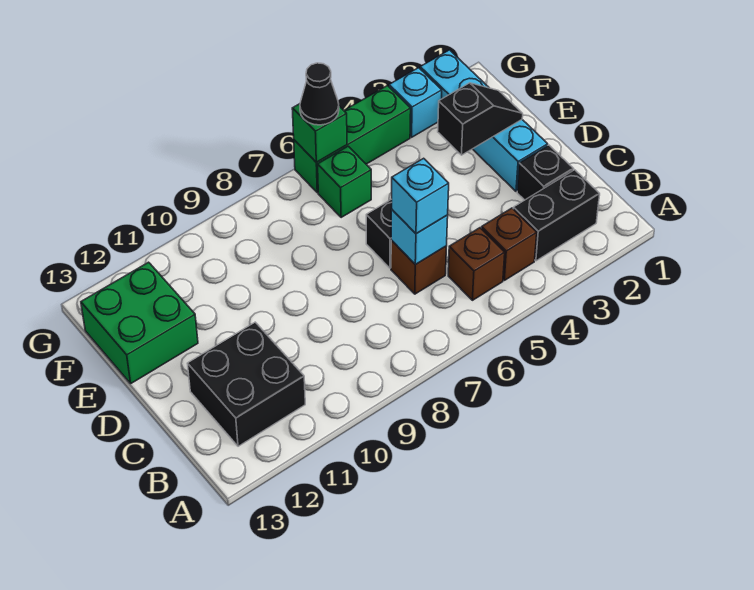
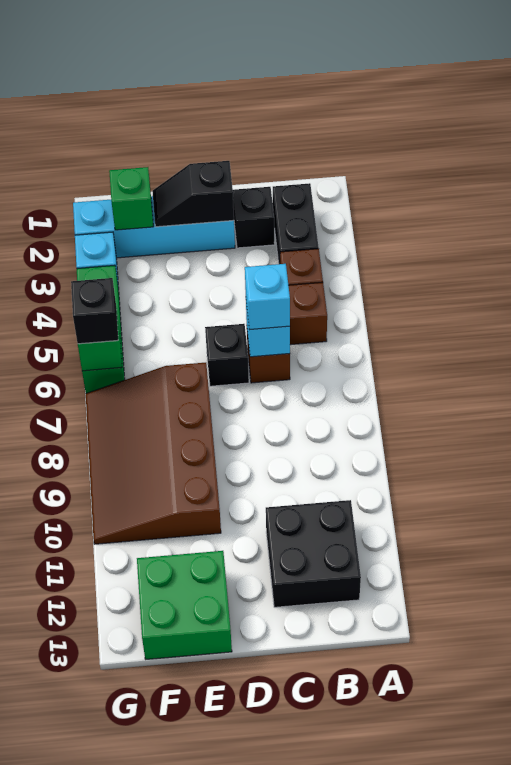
black slope E2:E3 level 2 top 3 -> black slope D2:E2 level 2 top D
none -> brown slope E7:G10 level 1 top E
green brick F6 level 1 -> green brick F2 level 2
black cone G6 level 3 -> black brick G6 level 3

